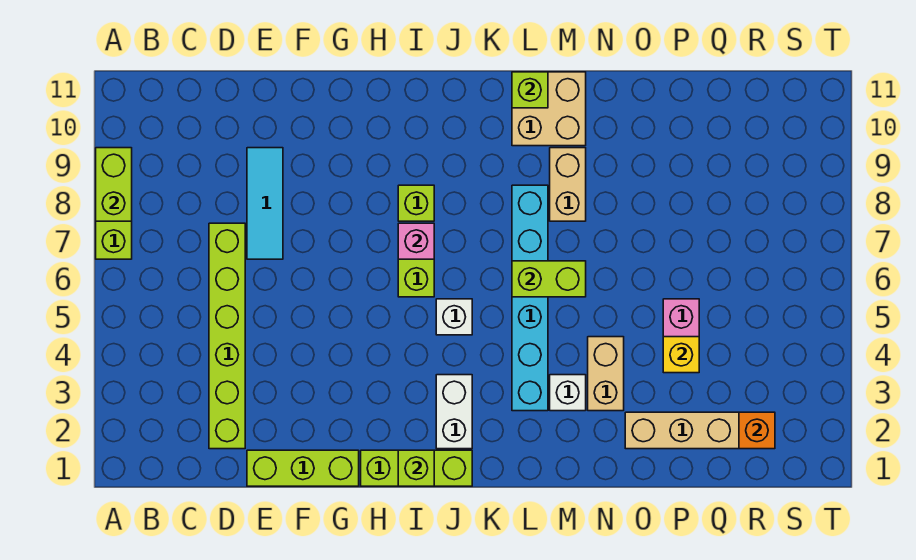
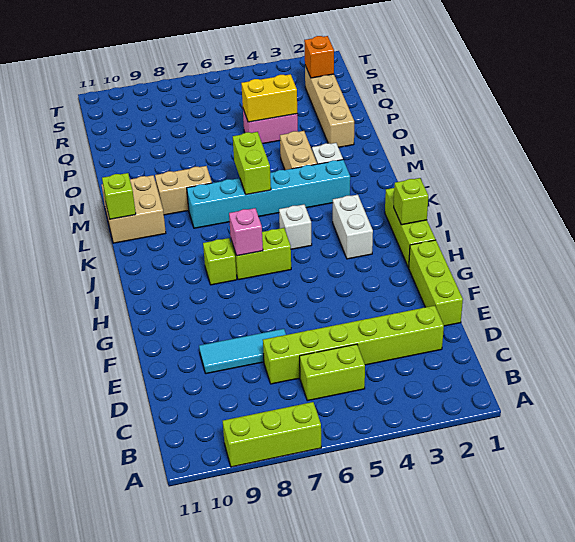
lime brick A8:A9 level 2 -> lime brick C5:C6 level 1
white brick J2:J3 level 1 -> white brick I3:J3 level 1
tan brick N3:N4 level 1 -> tan brick M4:N4 level 1
yellow brick P4 level 2 -> yellow brick P4:P5 level 2

